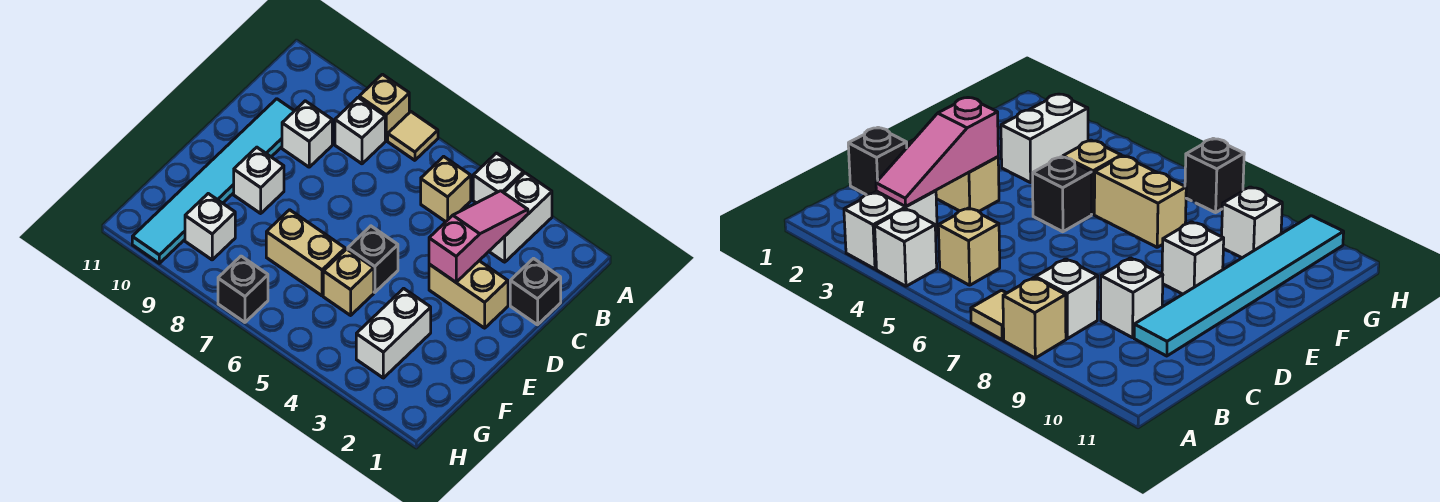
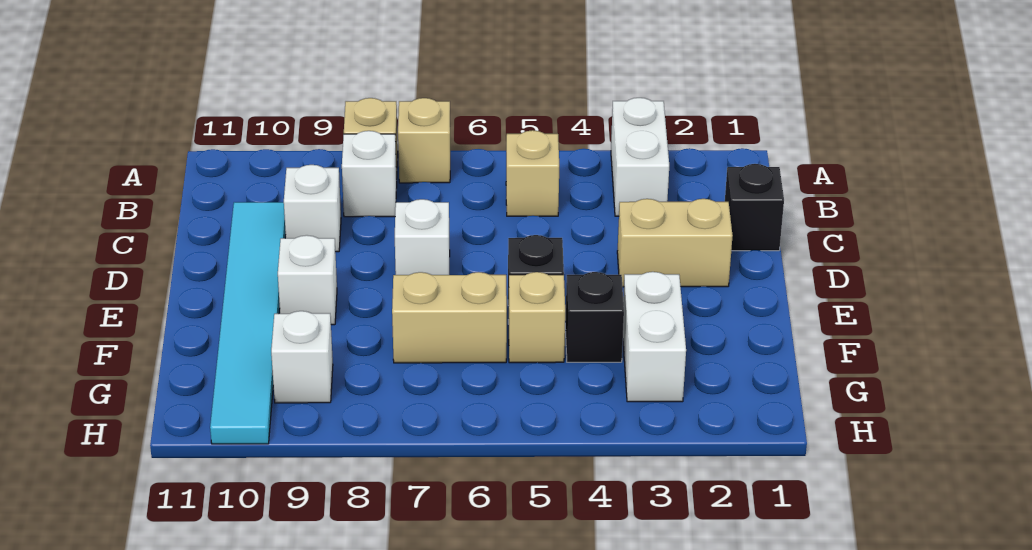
white brick A4 level 1 -> white brick D7 level 1
tan tile A7 level 1 -> tan brick A7 level 1
pink slope B3:D3 level 2 top D -> none
black brick H7 level 1 -> black brick F4 level 1

